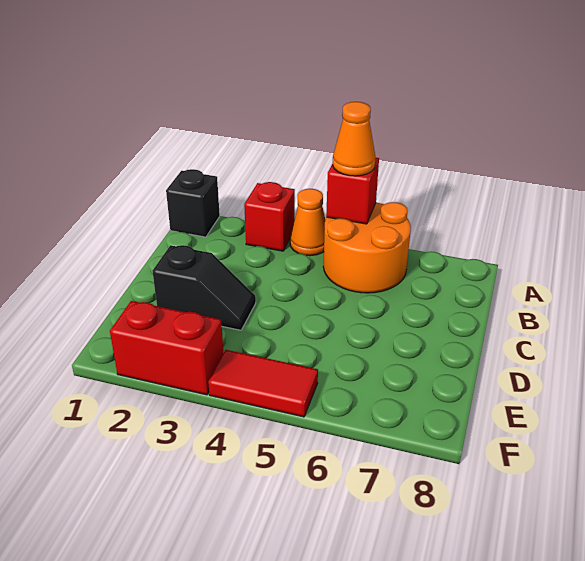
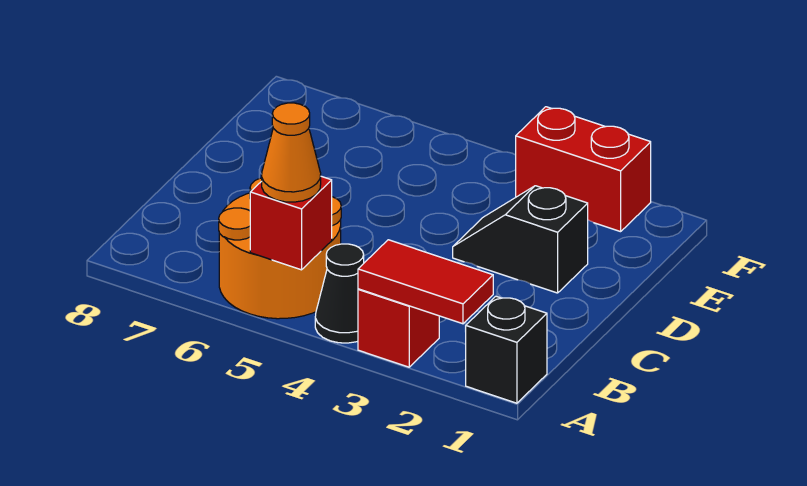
orange cone A4 level 1 -> black cone A4 level 1
red tile F4:F5 level 1 -> red tile A2:A3 level 2

